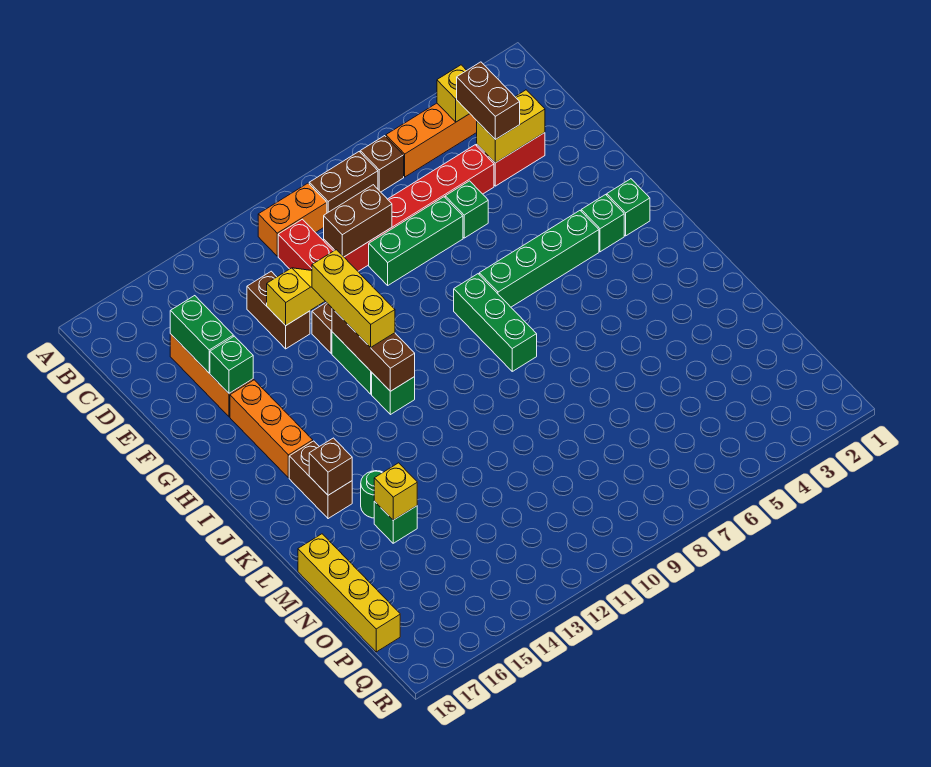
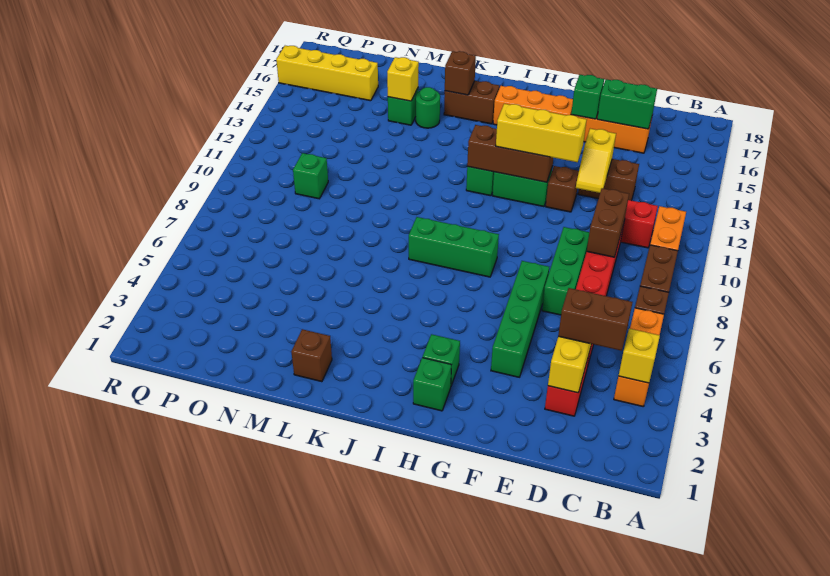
green brick E6 level 1 -> green brick O10 level 1
green brick H4:H7 level 1 -> green brick F4:F7 level 1
none -> brown brick L2 level 1
yellow brick M18:P18 level 1 -> yellow brick O16:R16 level 1

